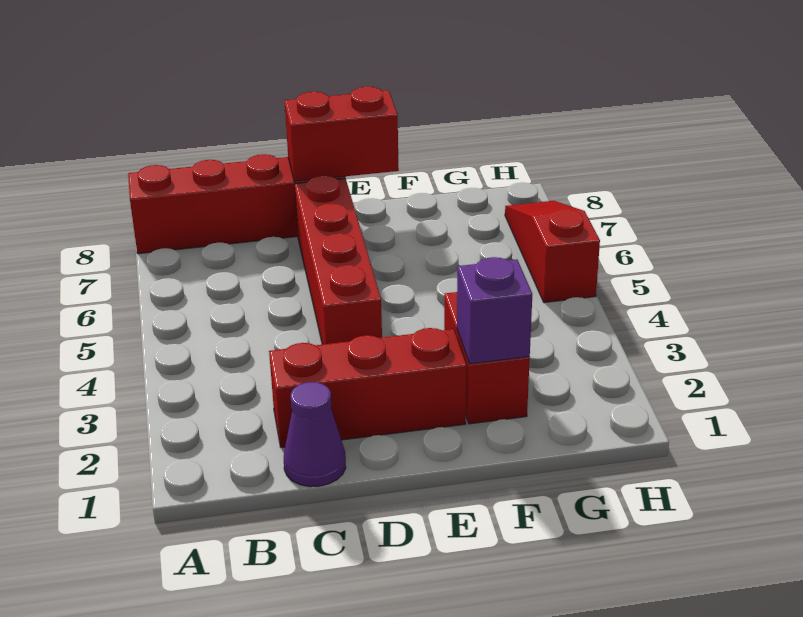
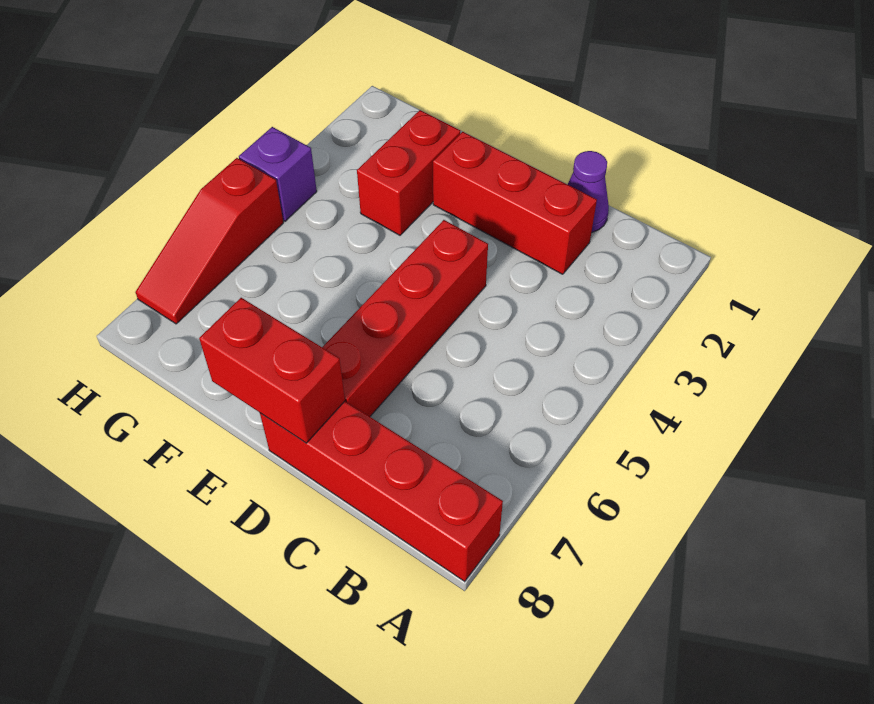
purple brick F2 level 2 -> purple brick H4 level 1

